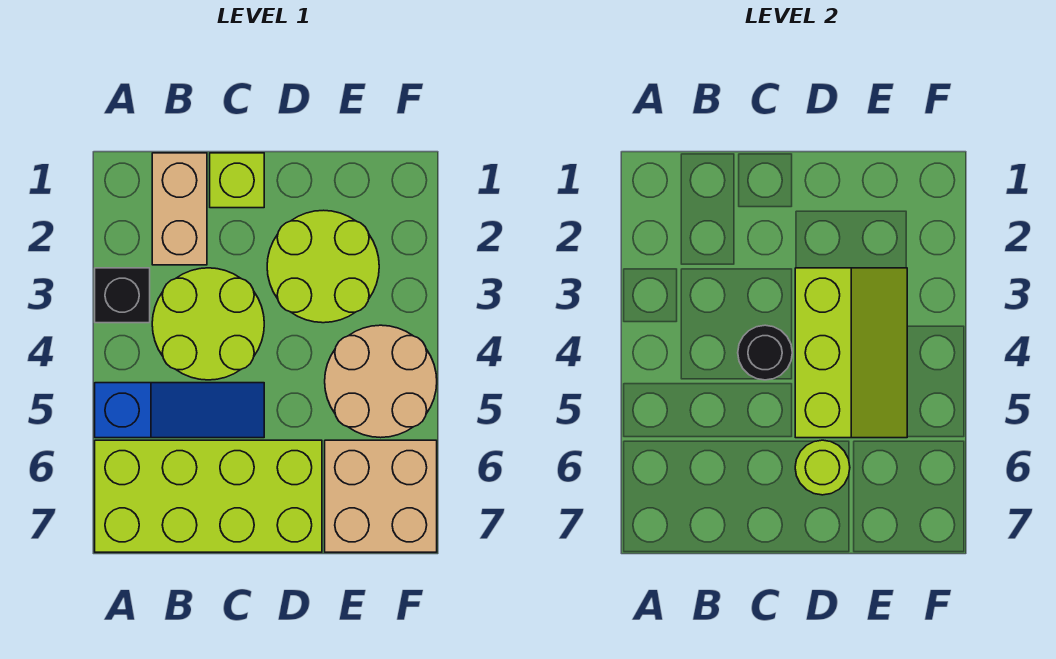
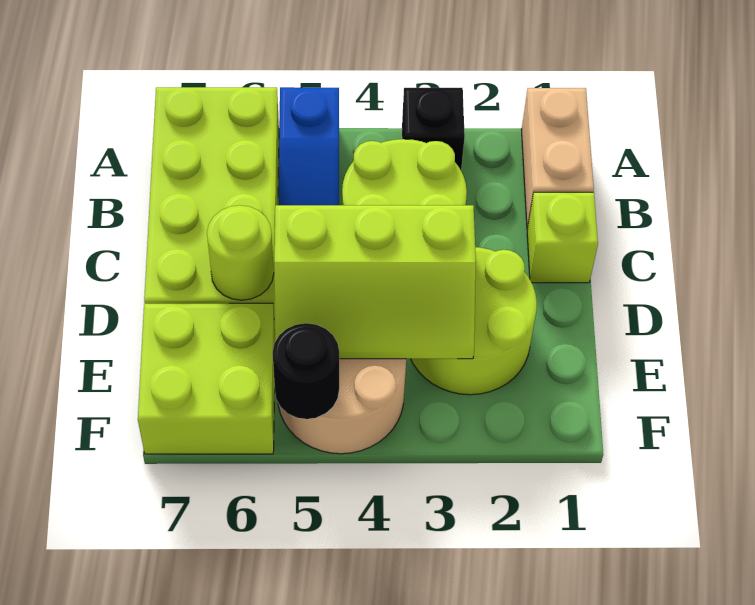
tan brick B1:B2 level 1 -> tan brick A1:B1 level 1
black round brick C4 level 2 -> black round brick F5 level 2
tan brick E6:F7 level 1 -> lime brick E6:F7 level 1

